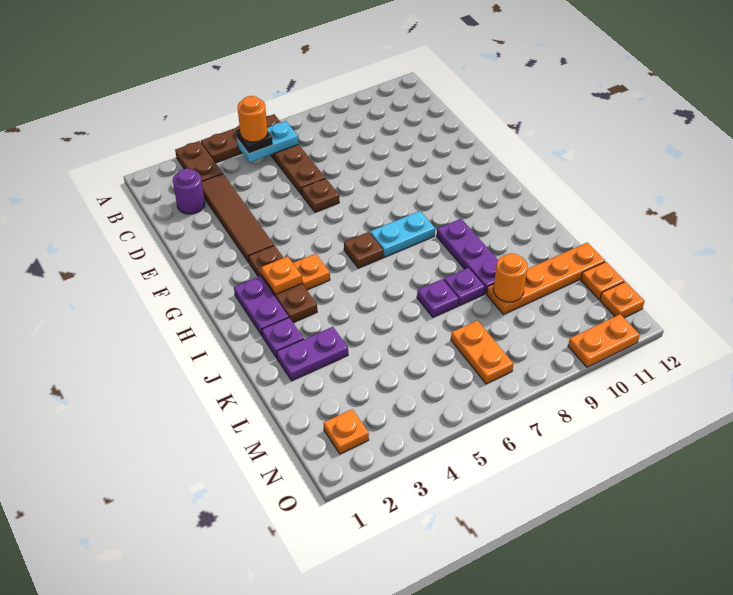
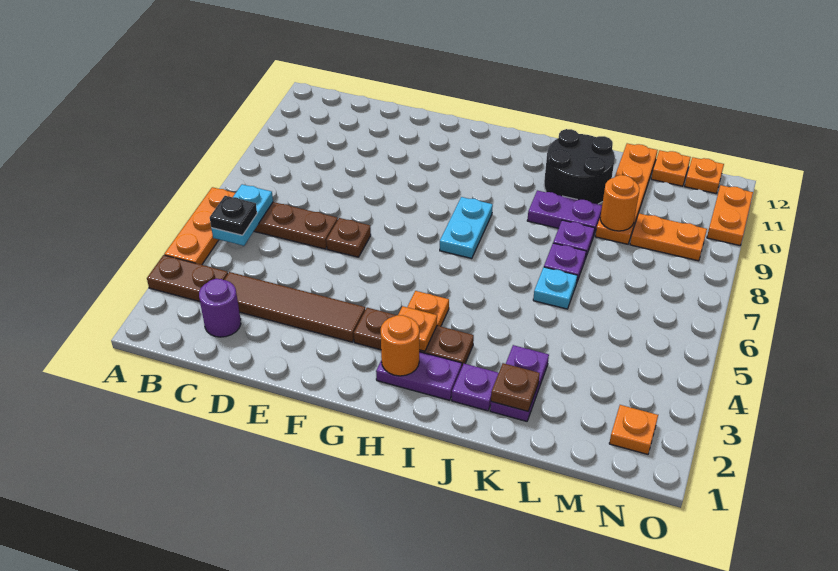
brown plate A4:A6 level 1 -> orange plate A4:A6 level 1
orange round brick B5 level 4 -> orange round brick H2 level 2
brown plate H6 level 1 -> brown plate K2 level 2
purple plate I9:K9 level 1 -> purple plate J9:K9 level 1
none -> black round brick J10:K11 level 1
none -> cyan plate K6 level 1
orange plate M7:N7 level 1 -> orange plate M9:N9 level 1

